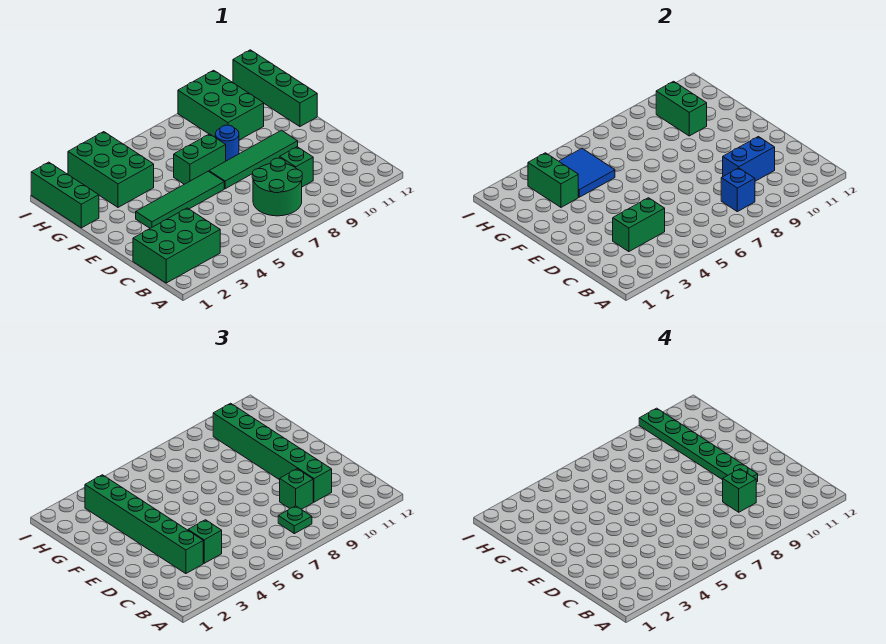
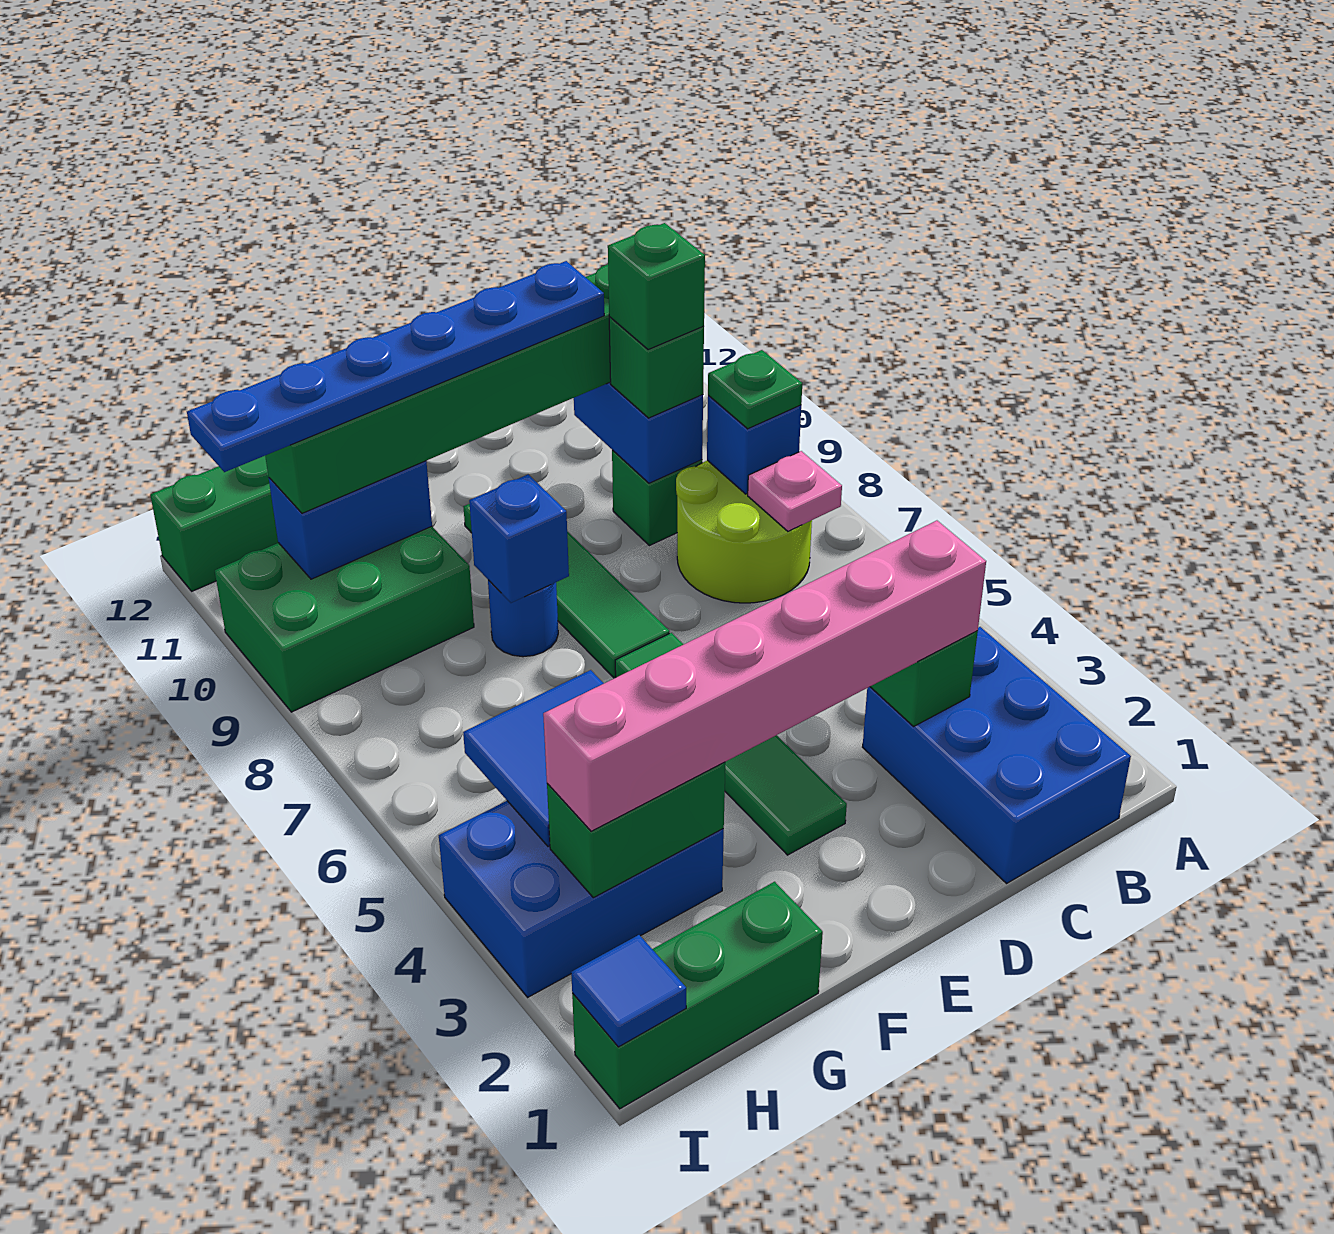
green brick B1:C3 level 1 -> blue brick B1:C3 level 1
green round brick B7:C8 level 1 -> lime round brick B7:C8 level 1
none -> pink plate B7 level 2
green brick C3:H3 level 3 -> pink brick C3:H3 level 3
green brick C4 level 3 -> none
green plate D10:I10 level 4 -> blue plate D10:I10 level 4
green brick F6:F7 level 1 -> none
none -> blue brick F8 level 2
green brick G3:I4 level 1 -> blue brick G3:I4 level 1
green brick G10:H10 level 2 -> blue brick G10:H10 level 2
none -> blue tile I1 level 2

